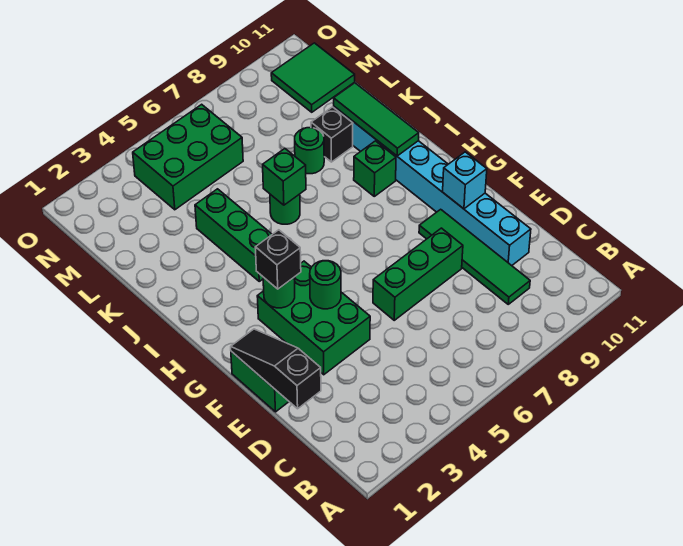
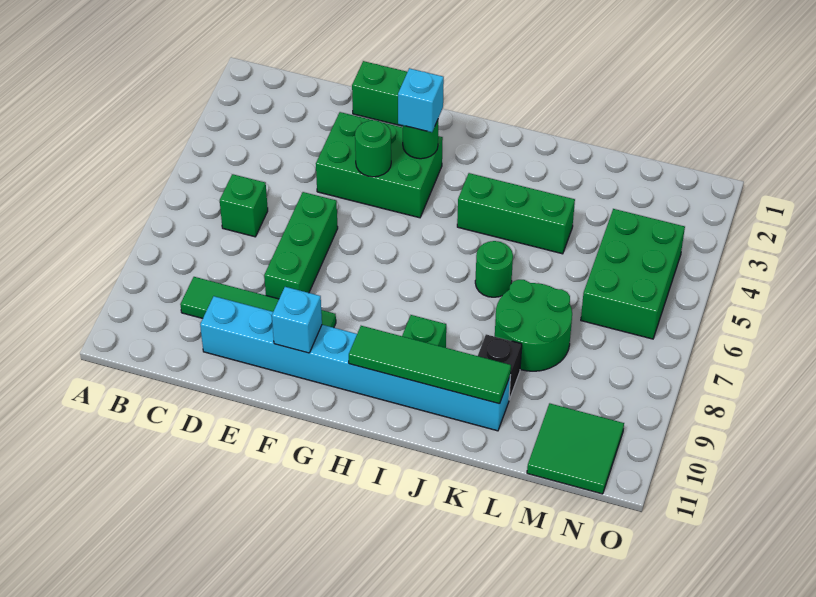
black slope D1:F1 level 2 top D -> none
black brick G3 level 3 -> cyan brick G3 level 3
green tile I10:K10 level 2 -> green tile H10:K10 level 2
green brick J6 level 2 -> green brick C6 level 1
green round brick K8 level 1 -> green round brick K7:L8 level 1

